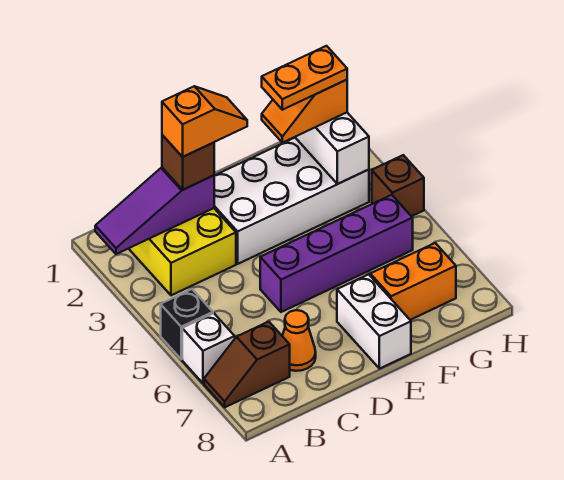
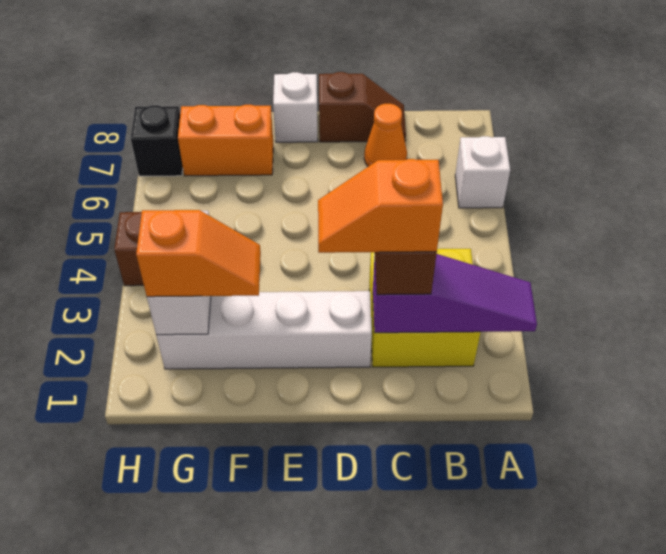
black brick A5 level 1 -> black brick H7 level 1
brown slope A7:B7 level 1 top B -> brown slope C8:D8 level 1 top D
white brick D2:G3 level 1 -> white brick D2:G2 level 1
purple brick D5:G5 level 1 -> none
white brick E7:E8 level 1 -> white brick E8 level 1
orange plate F2:G2 level 4 -> none

